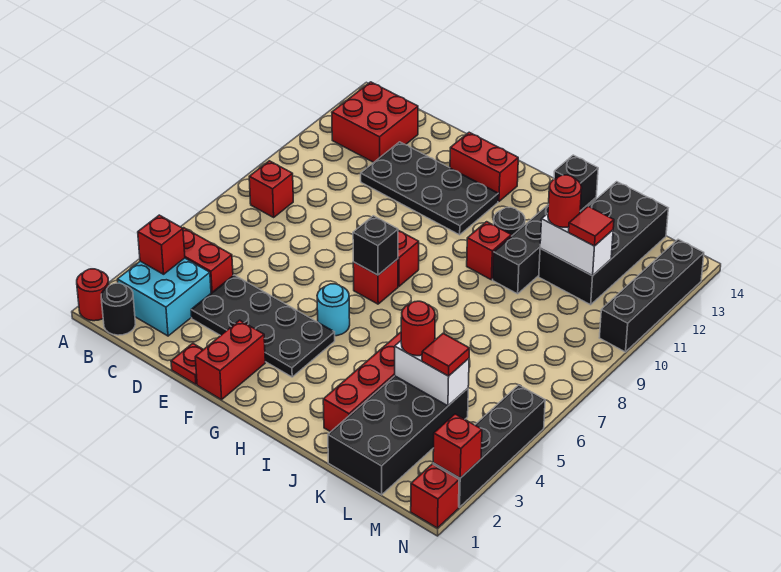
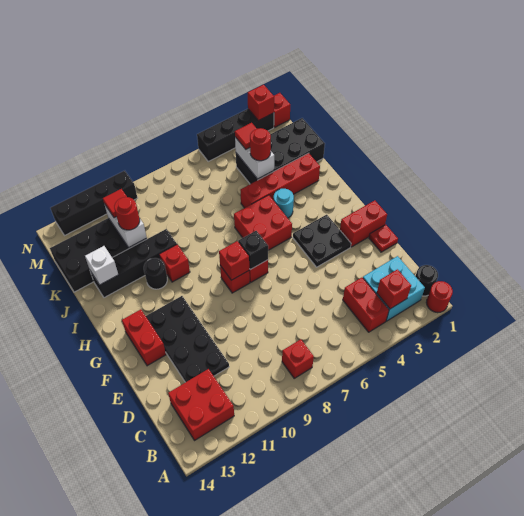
black plate D3:G4 level 1 -> black plate F3:G4 level 1
cyan round brick G5 level 1 -> cyan round brick I4 level 1
none -> red brick G8 level 2
none -> red brick H5:I6 level 1
black brick J13 level 2 -> white brick J13 level 2

